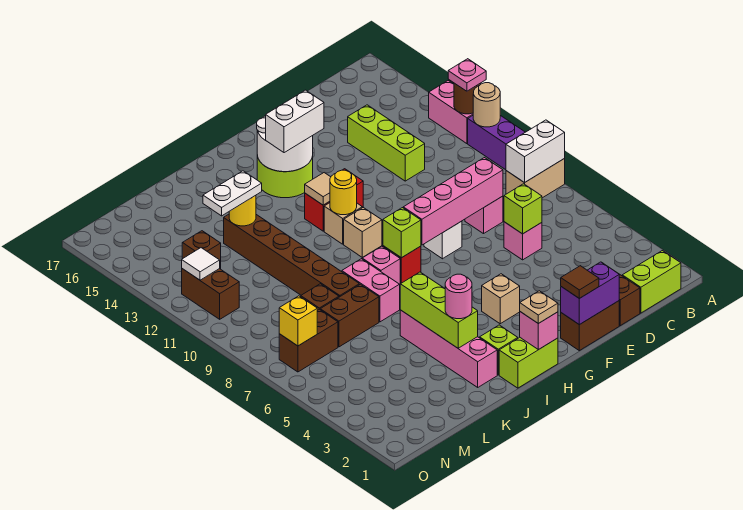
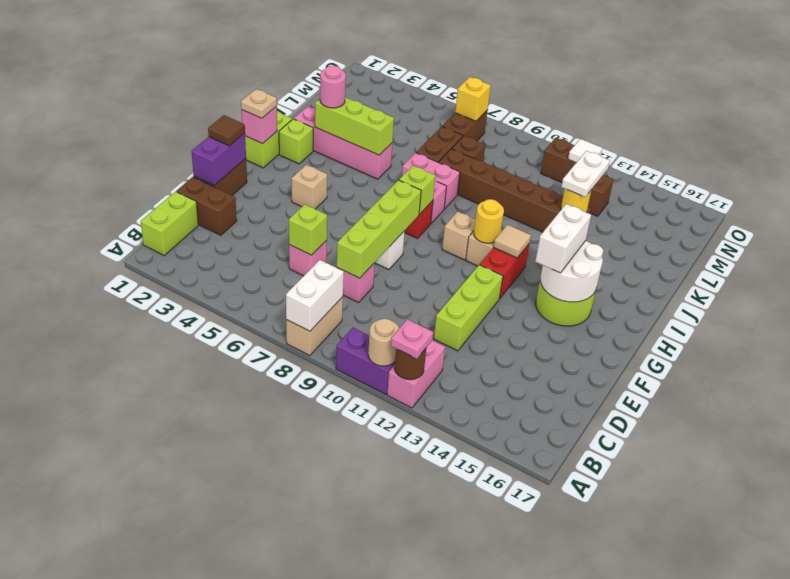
pink brick A12:A13 level 1 -> pink brick A12:B12 level 1
pink brick D8:G8 level 2 -> lime brick D8:G8 level 2
lime brick D12:D14 level 1 -> lime brick D12:F12 level 1

